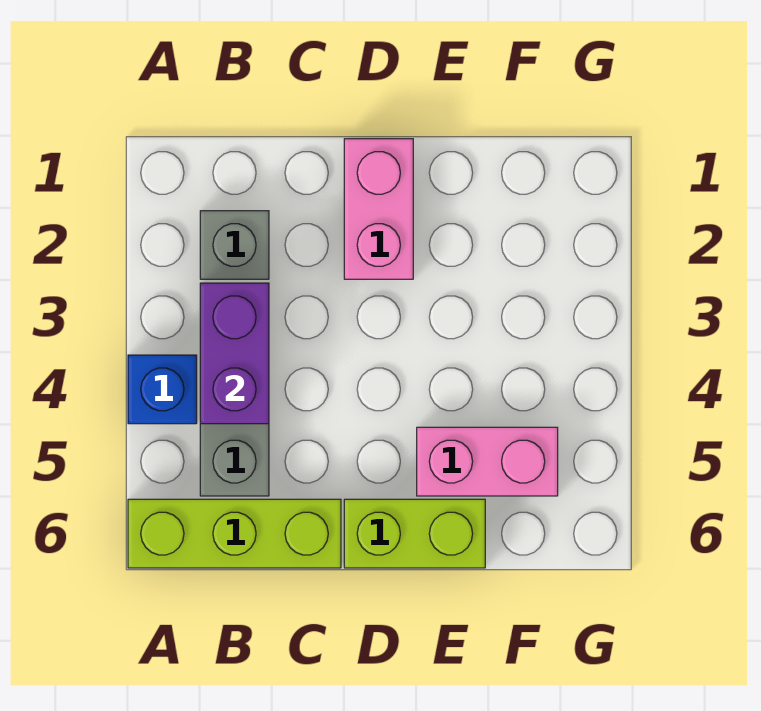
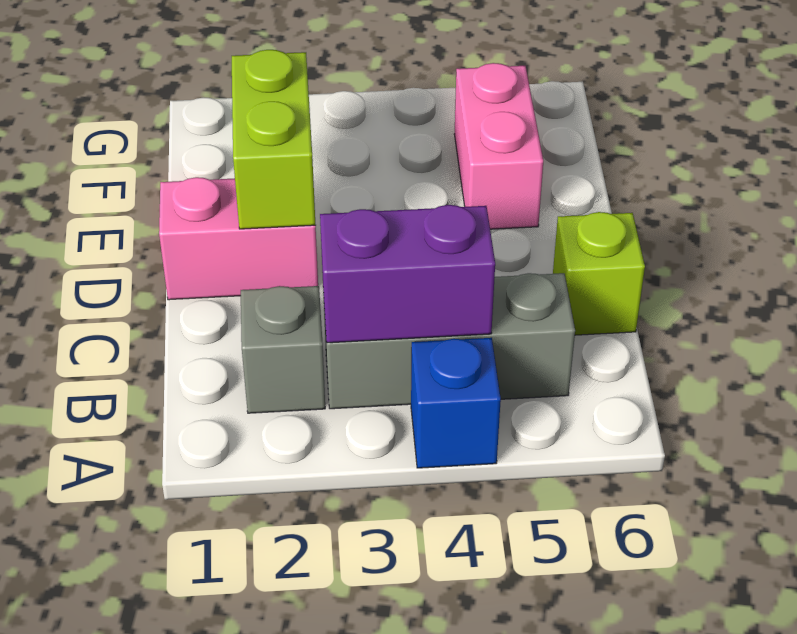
lime brick A6:C6 level 1 -> lime brick C6 level 1
lime brick D6:E6 level 1 -> lime brick D2:E2 level 2

